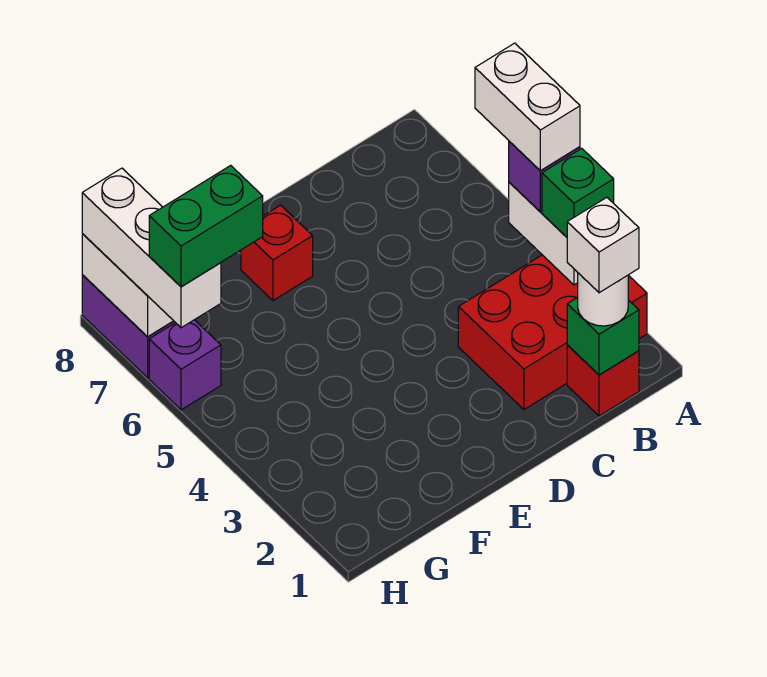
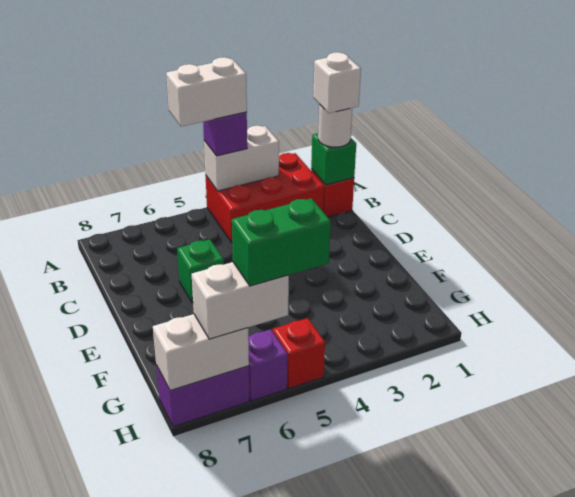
red brick A2:C3 level 1 -> red brick A2:B4 level 1
green brick A3 level 3 -> green brick D6 level 1
red brick E7 level 1 -> red brick H5 level 1
green brick G6:H6 level 4 -> green brick H5:H6 level 4
white brick H6:H8 level 3 -> white brick H6:H7 level 3

